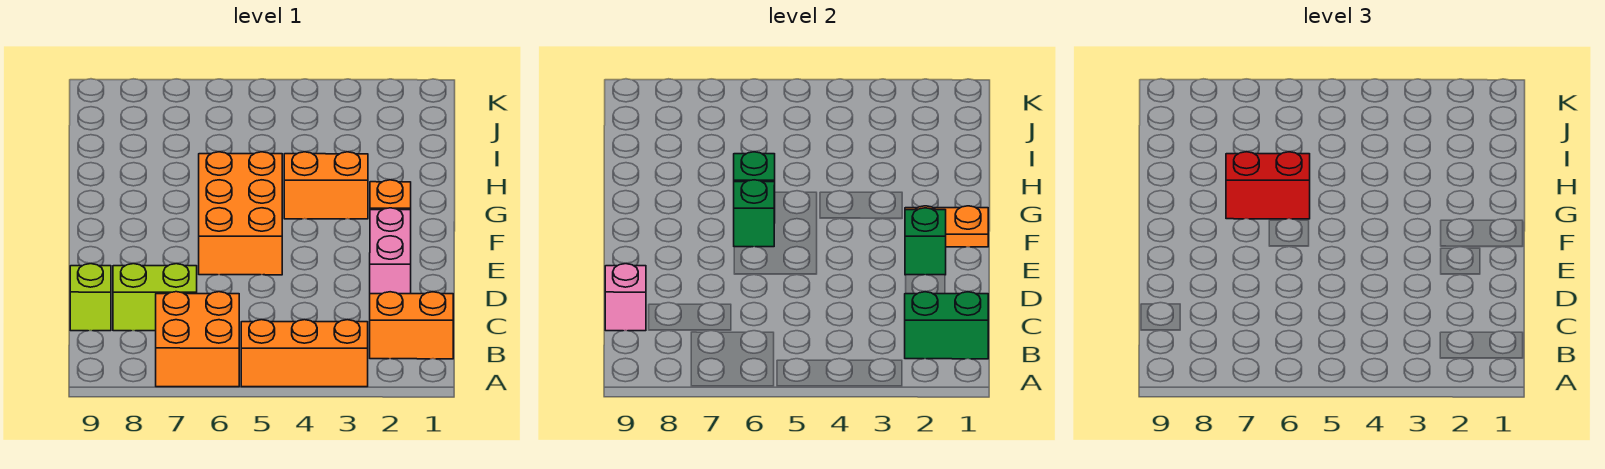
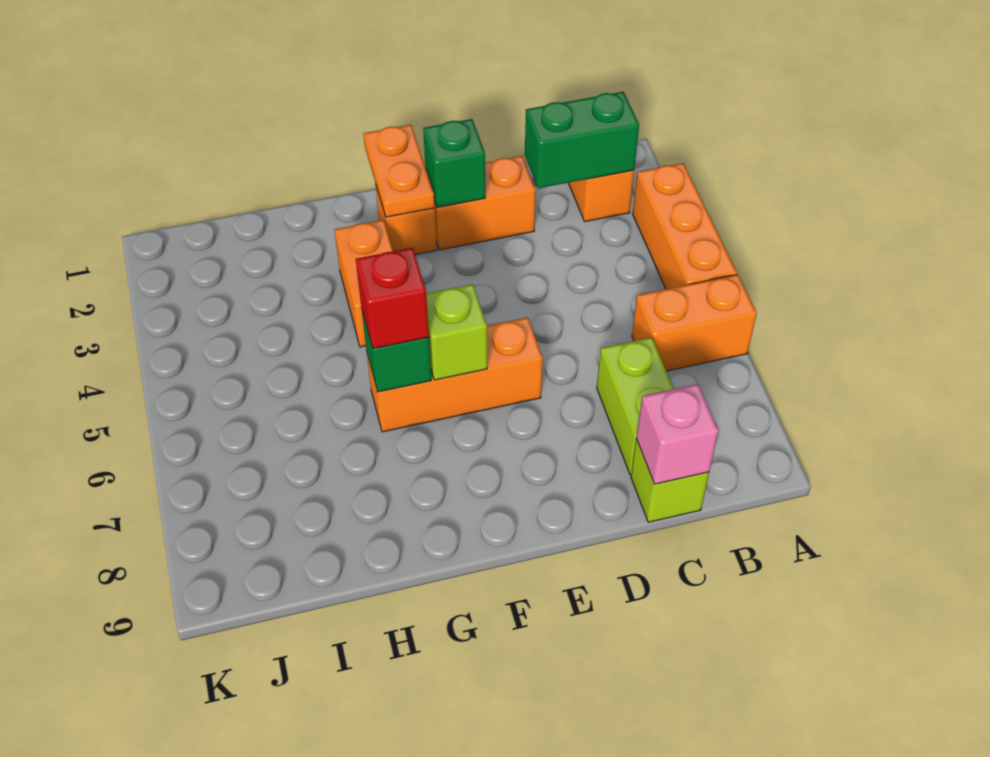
orange brick A6:B7 level 1 -> orange brick A6:B6 level 1
green brick B1:B2 level 2 -> green brick B2:C2 level 2
pink brick D2:E2 level 1 -> orange brick D2:E2 level 1
orange brick E5:G6 level 1 -> orange brick E6:G6 level 1
green brick F6 level 2 -> lime brick F6 level 2
red brick G6:G7 level 3 -> red brick G6 level 3

